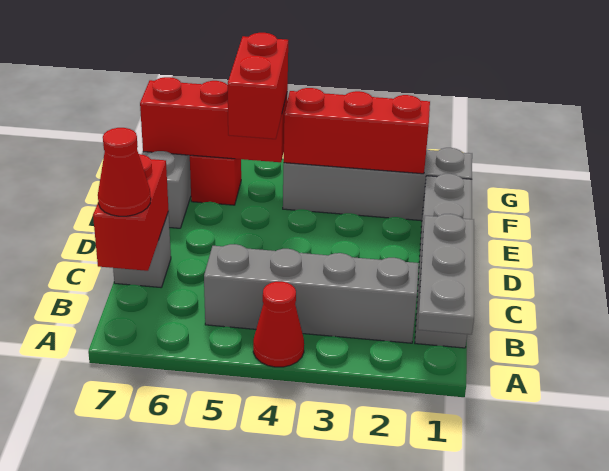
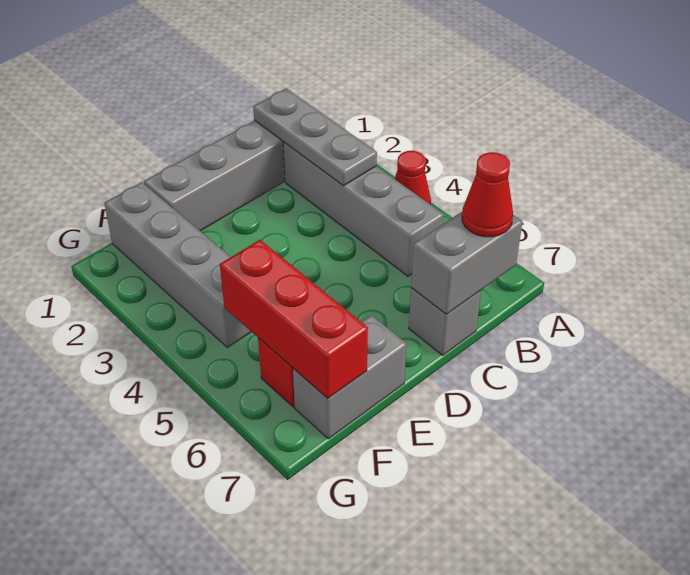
grey plate A1:C1 level 2 -> grey plate B1:B3 level 2
red brick B7:C7 level 2 -> grey brick B7:C7 level 2
red brick E5:F5 level 3 -> none
red brick F2:F4 level 2 -> none

